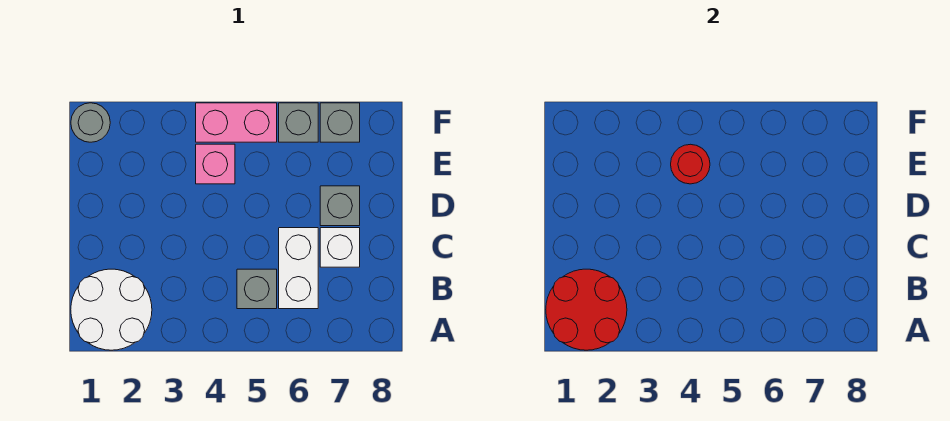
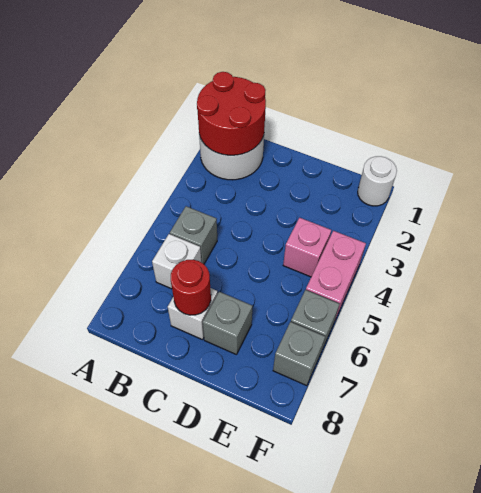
white brick B6:C6 level 1 -> white brick B6 level 1
red round brick E4 level 2 -> red round brick C7 level 2
grey round brick F1 level 1 -> white round brick F1 level 1

